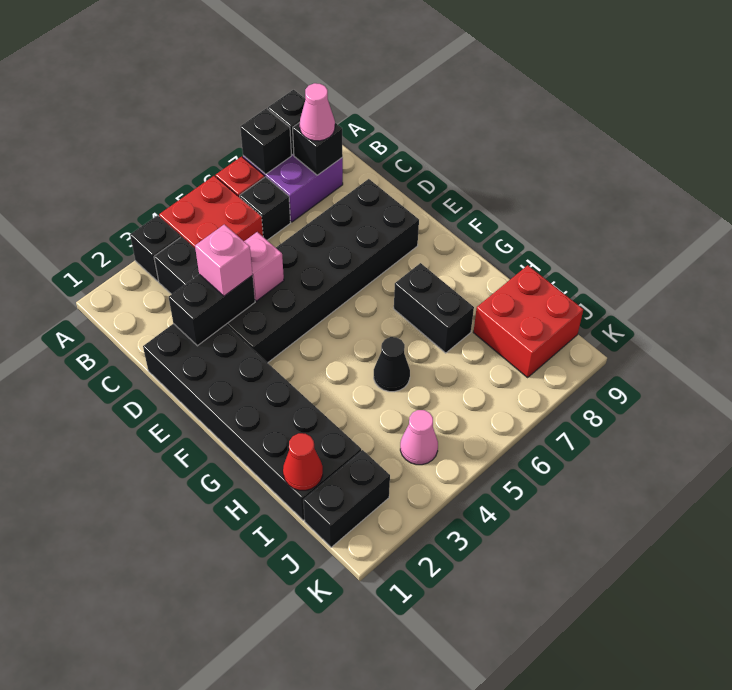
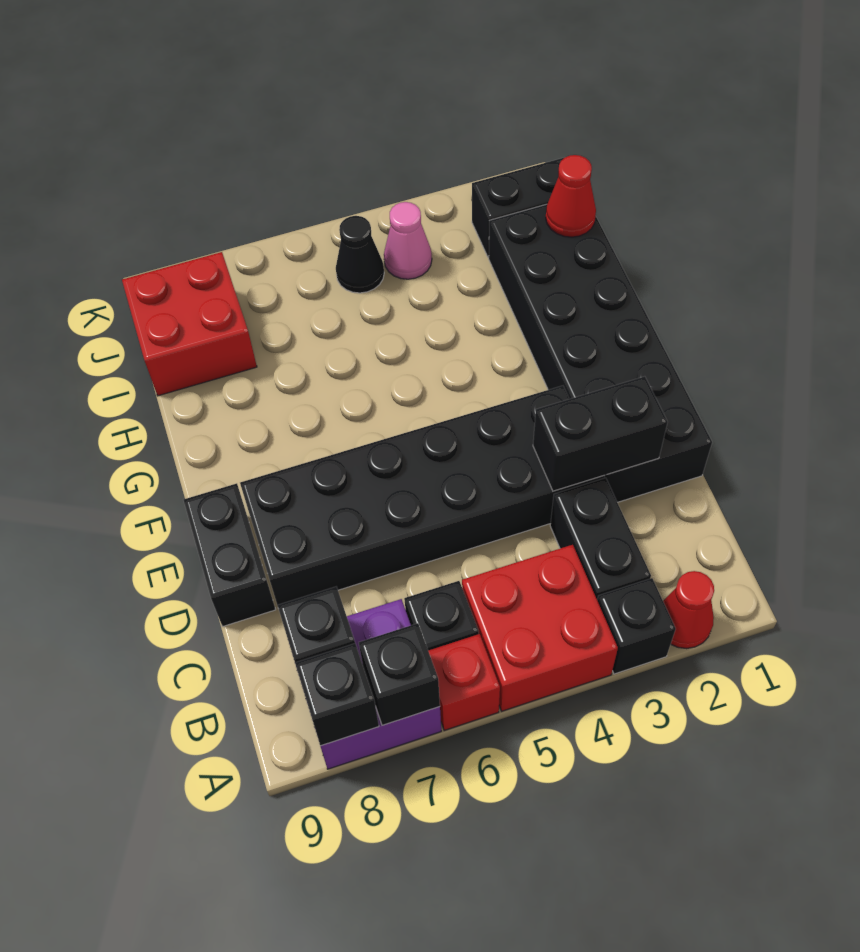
none -> red cone A2 level 1
pink cone B8 level 3 -> none
pink brick D3 level 3 -> none
pink brick D4 level 2 -> none
black brick G7:H7 level 1 -> black brick D9:E9 level 1
black cone H5 level 1 -> black cone J5 level 1

